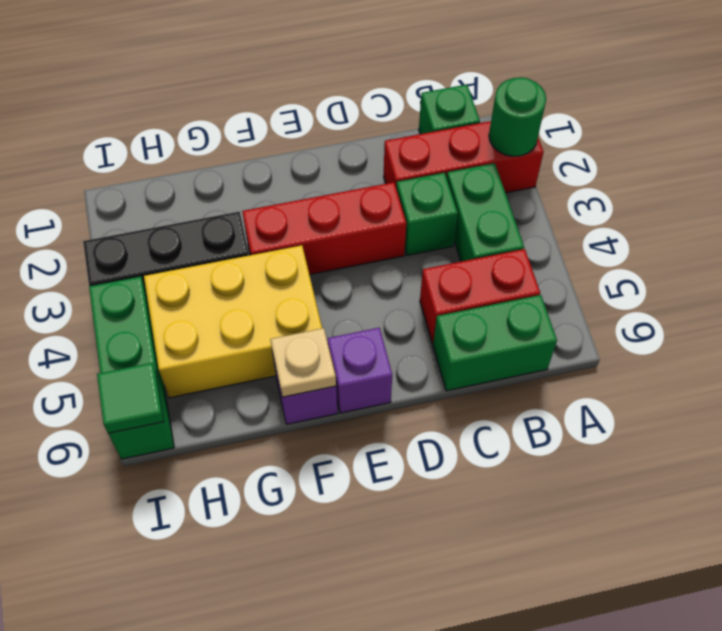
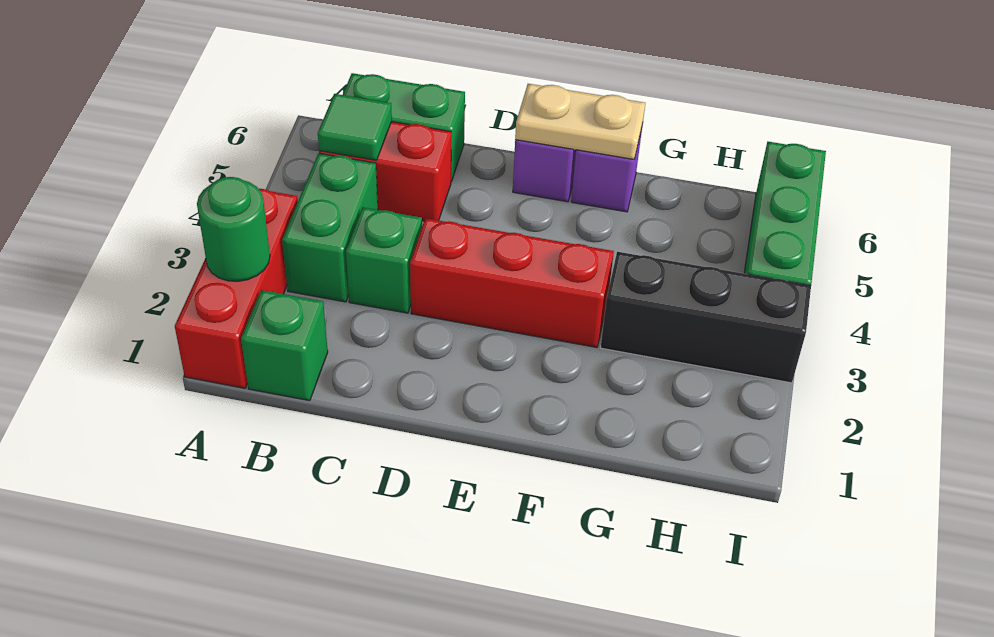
red brick A2:C2 level 1 -> red brick A1:A3 level 1
yellow brick F4:H5 level 1 -> none
tan plate F6 level 2 -> tan plate E6:F6 level 2
green tile I6 level 2 -> green tile B5 level 2

